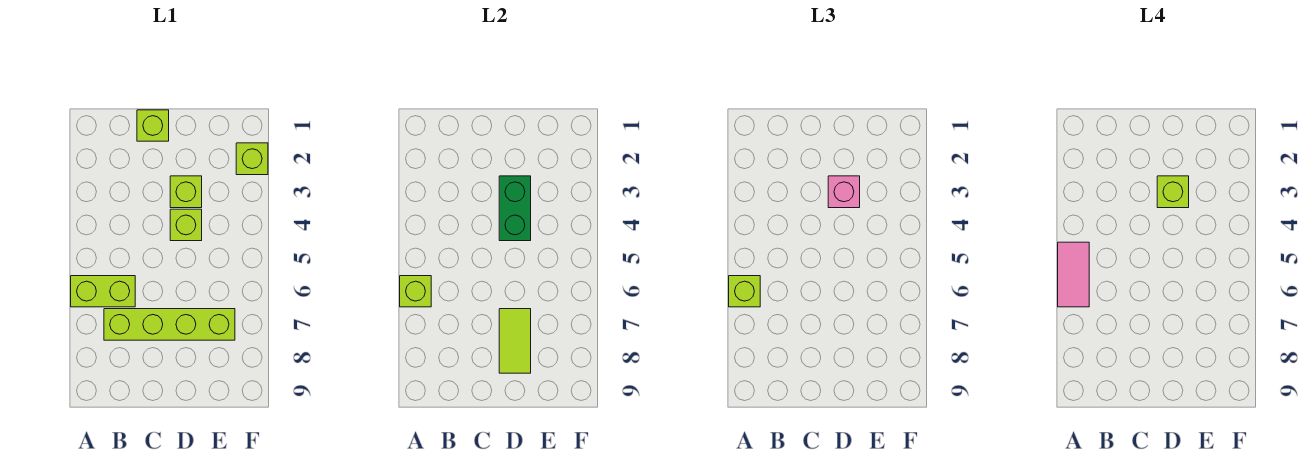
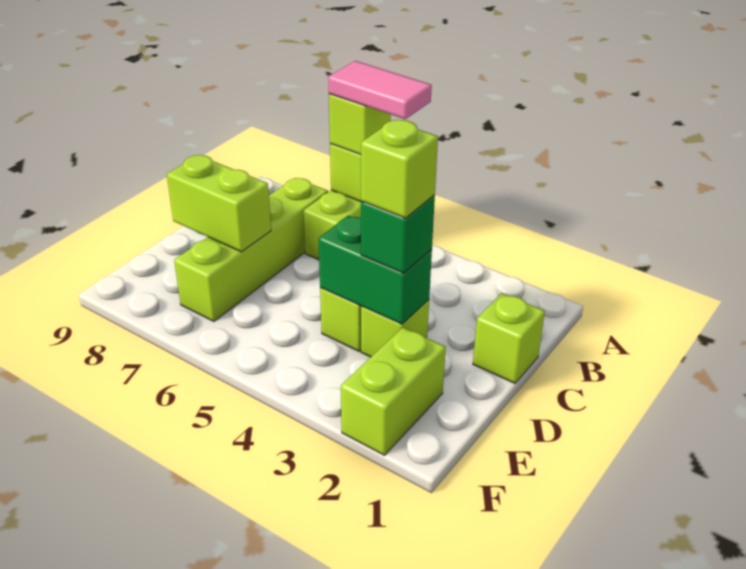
pink brick D3 level 3 -> green brick D3 level 3
lime tile D7:D8 level 2 -> lime brick D7:D8 level 2
lime brick F2 level 1 -> lime brick E2:F2 level 1

